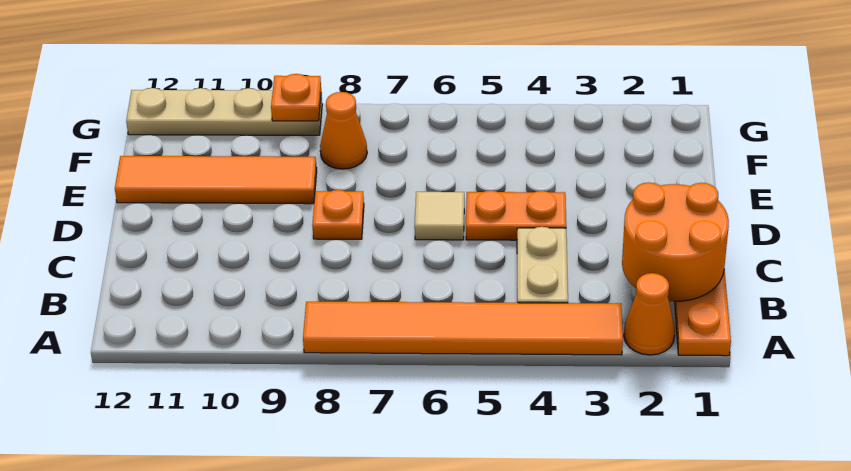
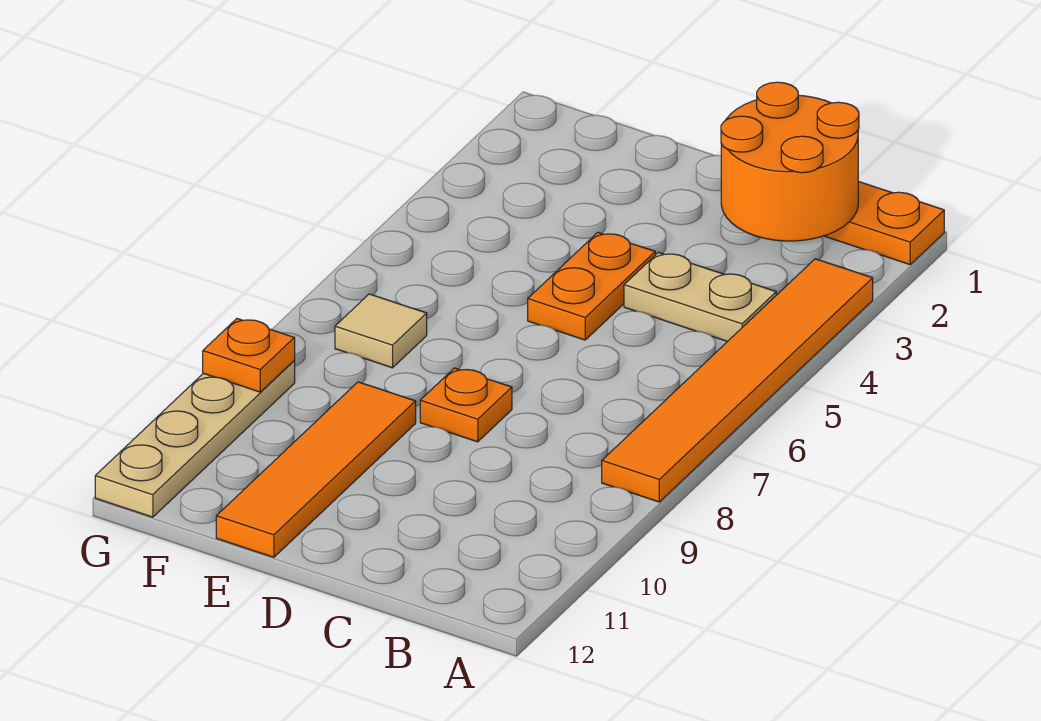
orange cone A2 level 1 -> none
tan tile D6 level 1 -> tan tile F7 level 1
orange cone F8 level 1 -> none

